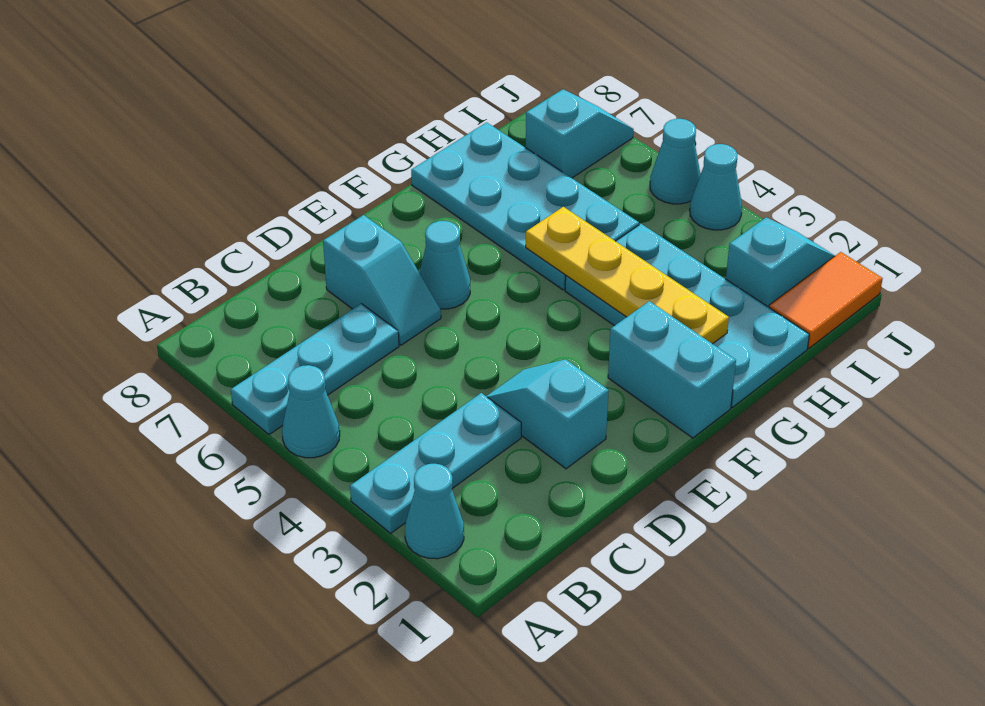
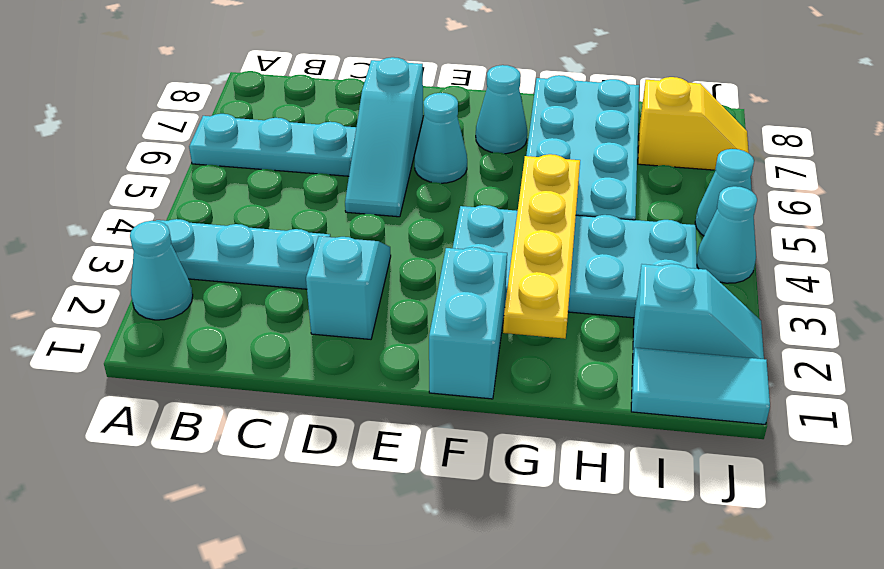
cyan cone A5 level 1 -> cyan cone F7 level 1
cyan slope D6:D7 level 1 top 7 -> cyan slope D5:D7 level 1 top 7
cyan plate G1:H4 level 1 -> cyan plate F3:I4 level 1
orange tile I1:J1 level 1 -> cyan tile I1:J1 level 1
cyan slope I7:J7 level 1 top I -> yellow slope I7:J7 level 1 top I

